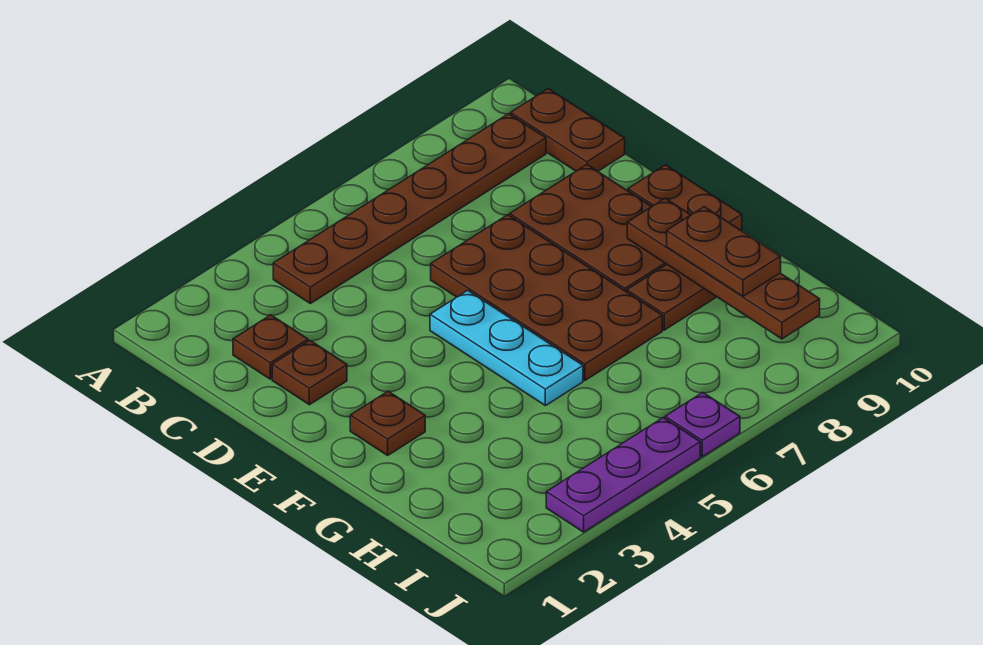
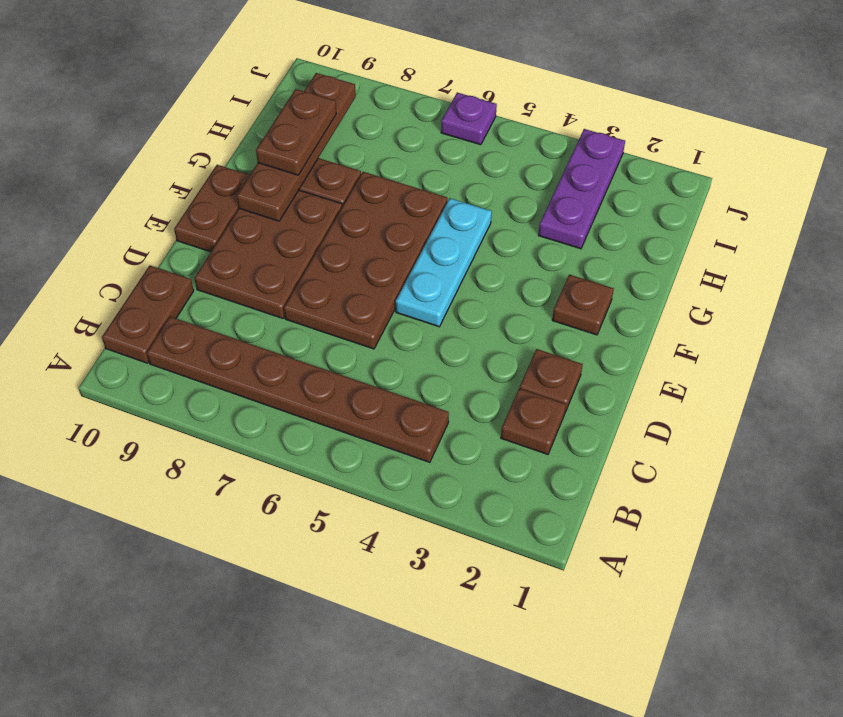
purple plate J3:J5 level 1 -> purple plate H3:J3 level 1

